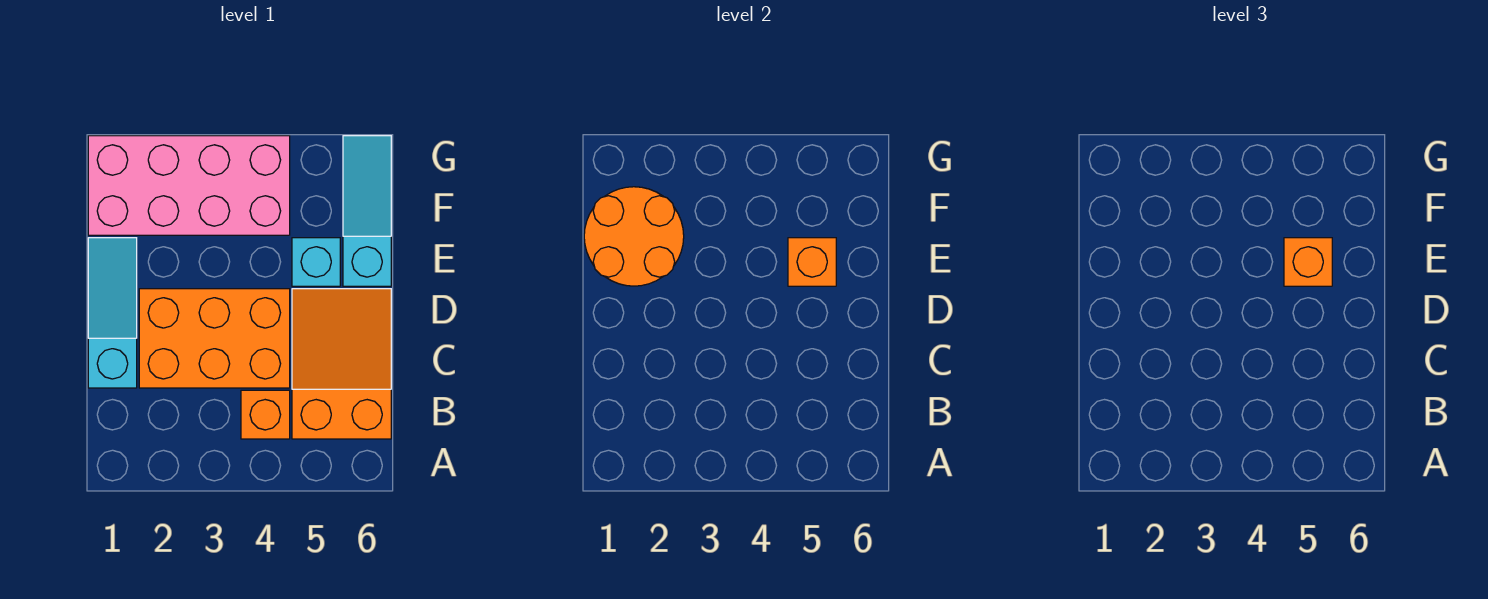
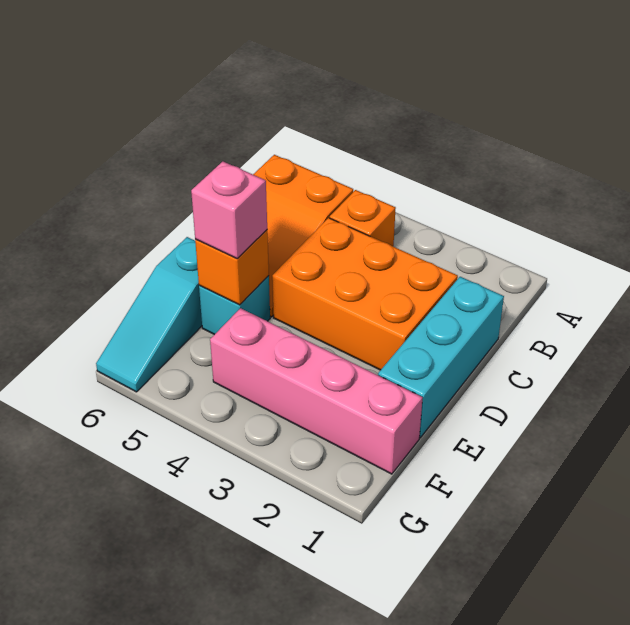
cyan slope C1:E1 level 1 top C -> cyan brick C1:E1 level 1
orange round brick E1:F2 level 2 -> none
orange brick E5 level 3 -> pink brick E5 level 3
pink brick F1:G4 level 1 -> pink brick F1:F4 level 1

